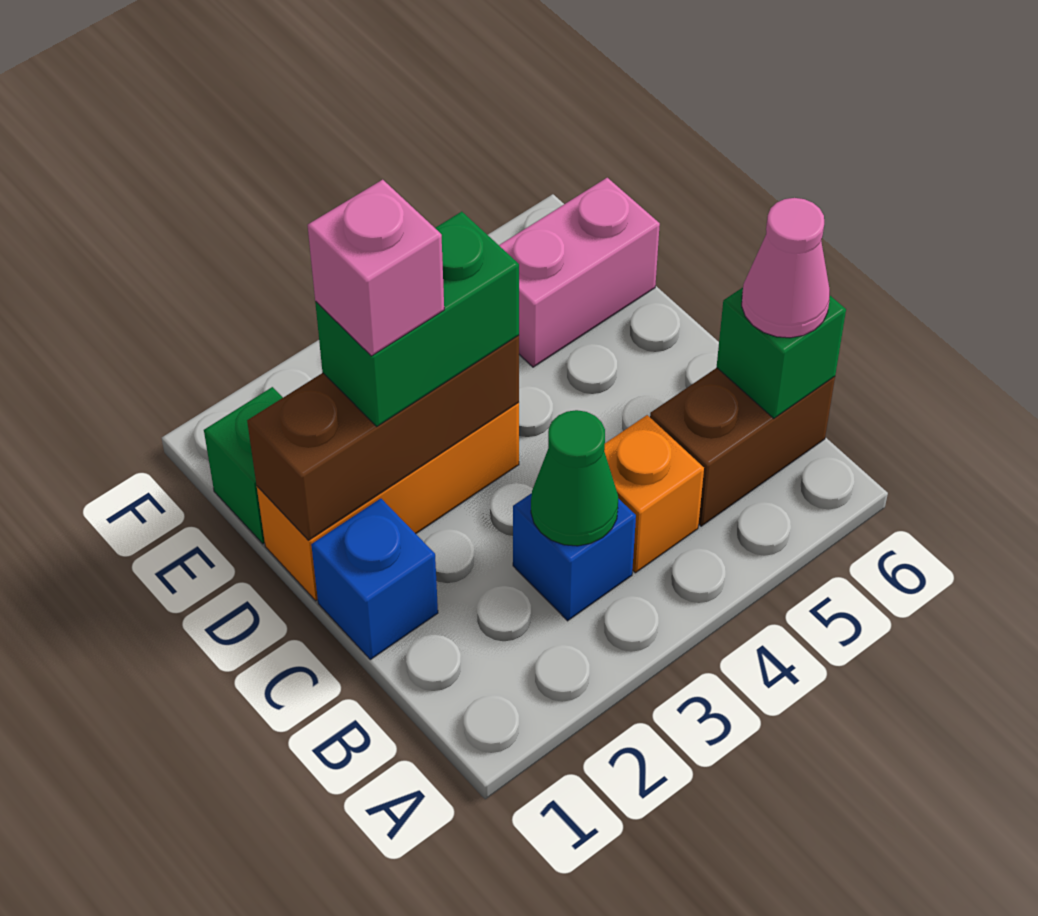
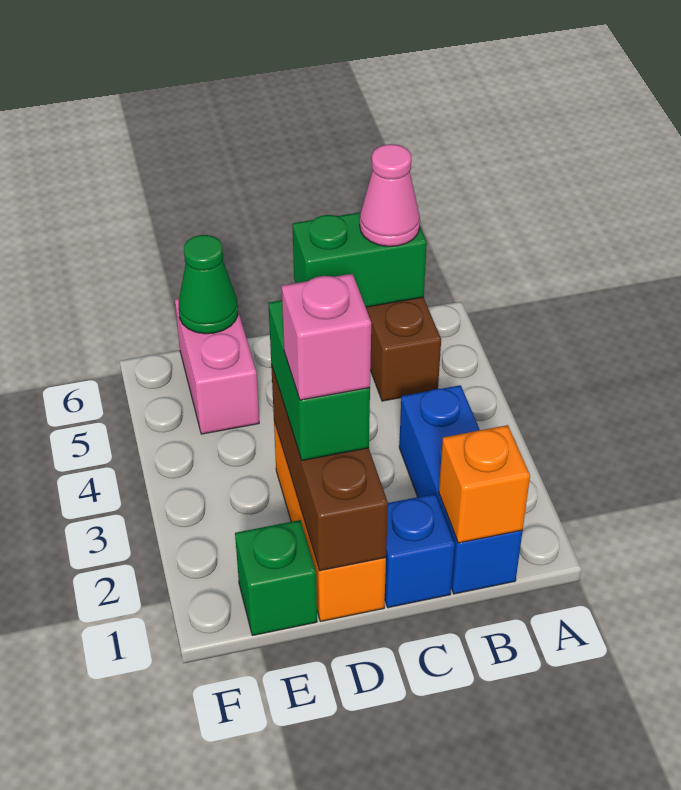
blue brick B3 level 1 -> blue brick B1:B3 level 1
green cone B3 level 2 -> green cone E6 level 2
orange brick B4 level 1 -> orange brick B1 level 2
green brick B6 level 2 -> green brick B6:C6 level 2

